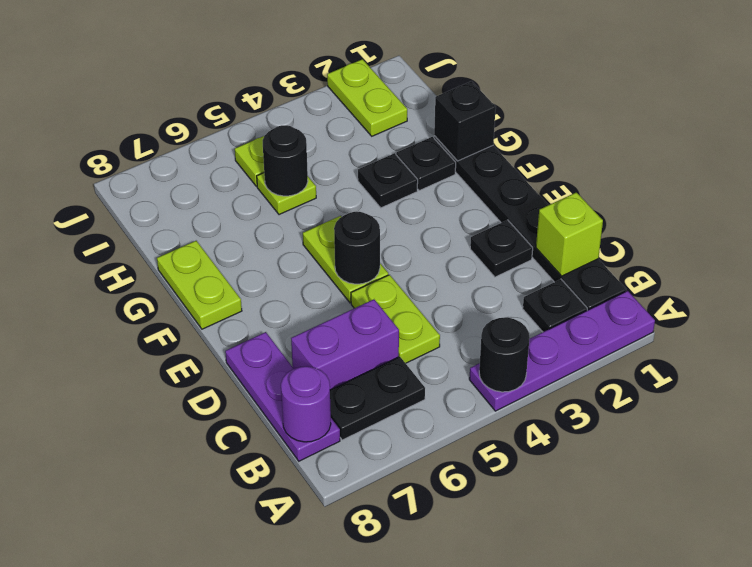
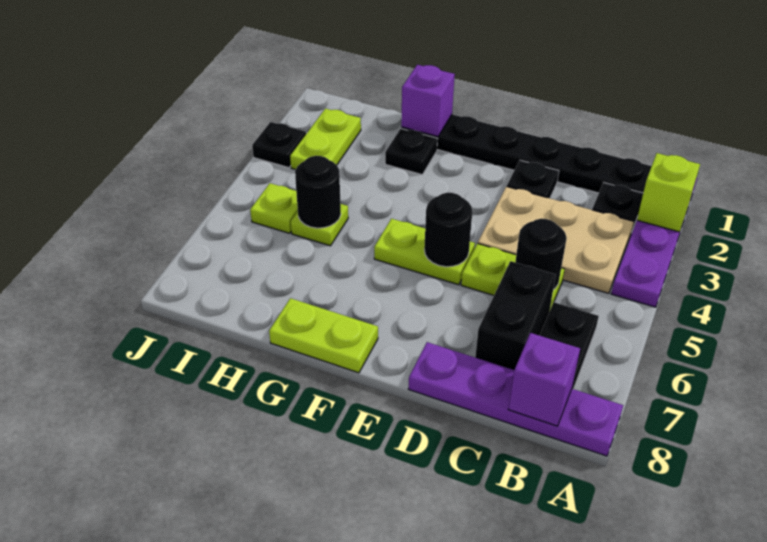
black round brick A4 level 2 -> black round brick C5 level 2
none -> tan plate B3:D4 level 1
purple plate B8:D8 level 1 -> purple plate A8:D8 level 1
purple round brick B8 level 2 -> purple brick B8 level 2
lime brick C1 level 2 -> lime brick A2 level 2
purple brick C6:C7 level 1 -> black brick C6:C7 level 1
black brick G1 level 2 -> purple brick G1 level 2
black plate G3 level 1 -> black plate J3 level 1
lime plate I2:J2 level 1 -> lime plate I2:I3 level 1

